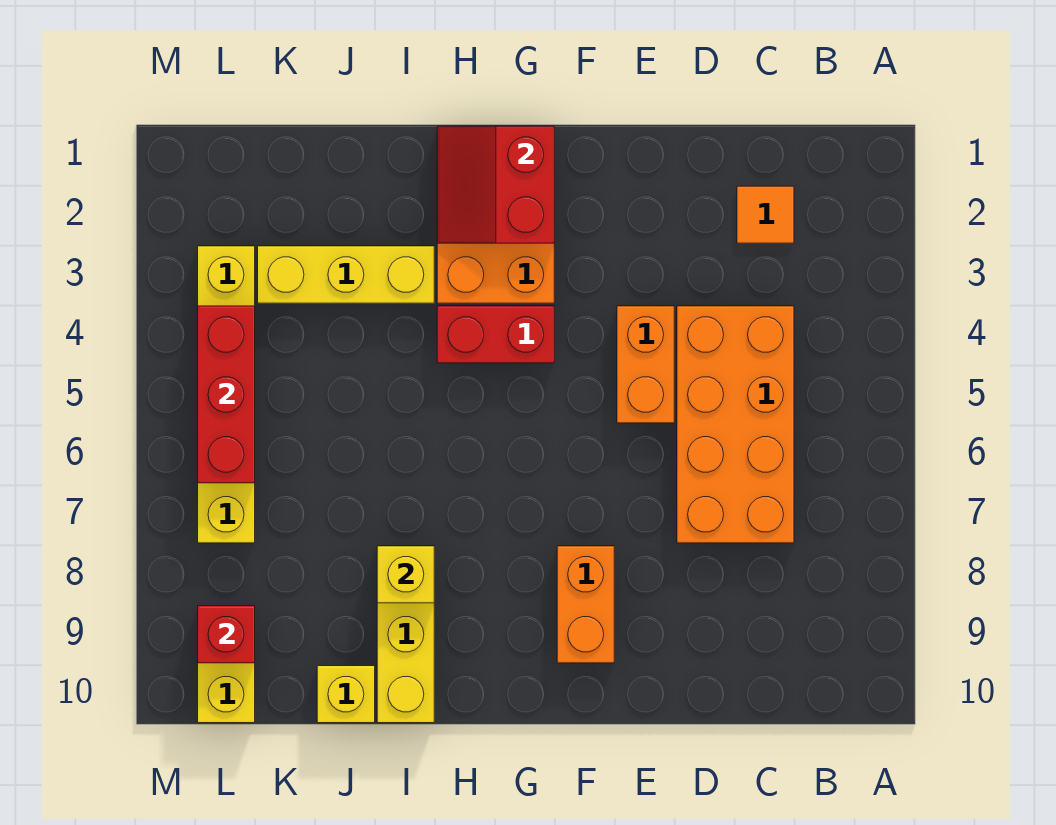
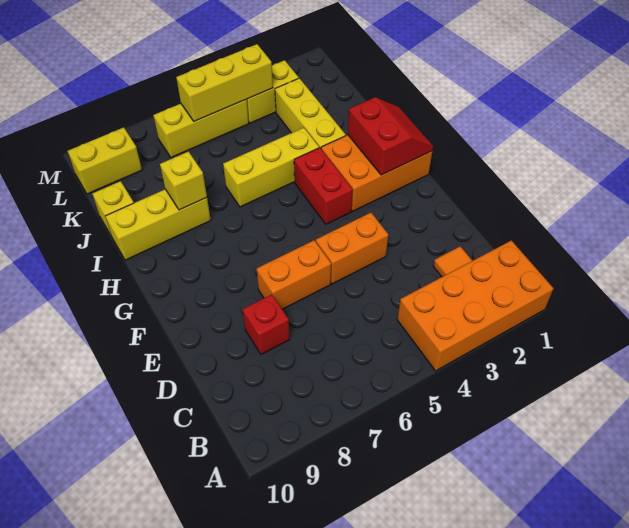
orange brick C4:D7 level 1 -> orange brick A1:B4 level 1
orange brick F8:F9 level 1 -> orange brick E6:E7 level 1
red slope G1:H2 level 2 top G -> red slope G1:H2 level 2 top 2
none -> yellow brick I4:I6 level 1
red brick L4:L6 level 2 -> yellow brick L4:L6 level 2
red brick L9 level 2 -> red brick D8 level 1

